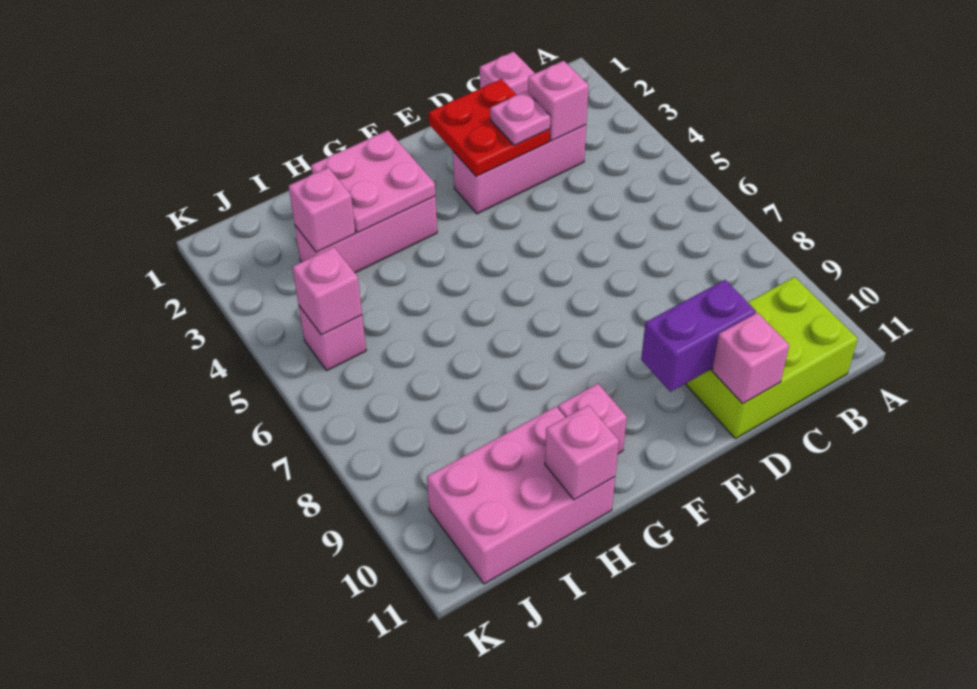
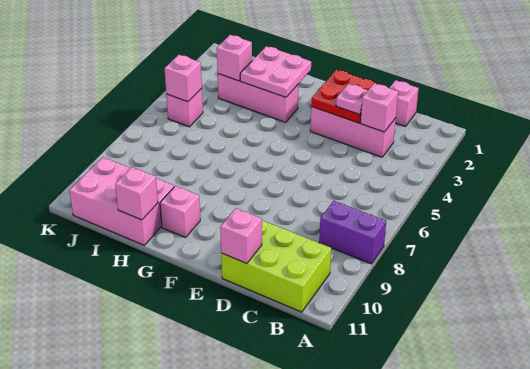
purple brick D10:E10 level 2 -> purple brick A8:B8 level 1

